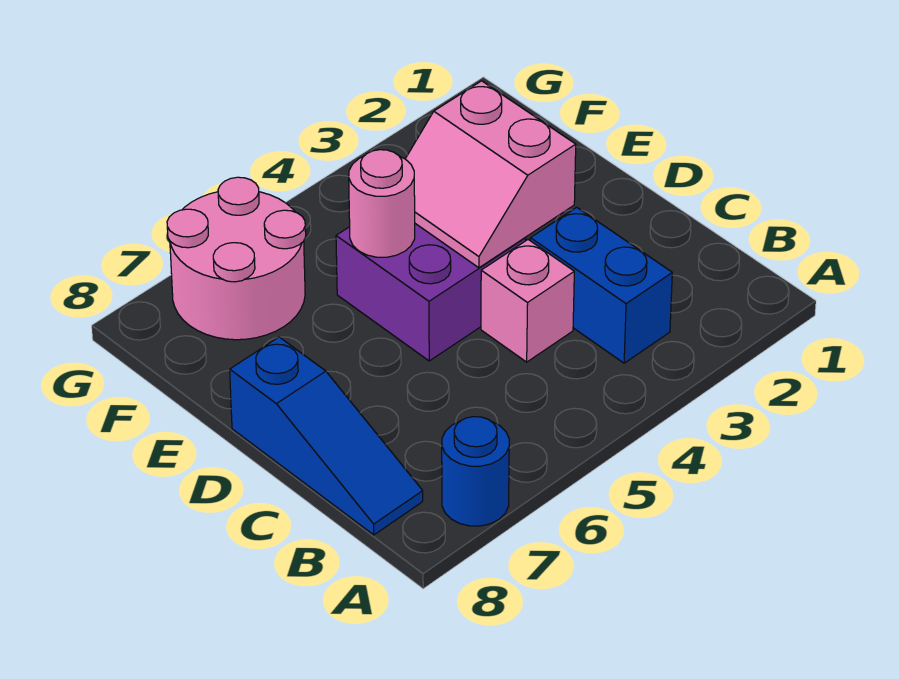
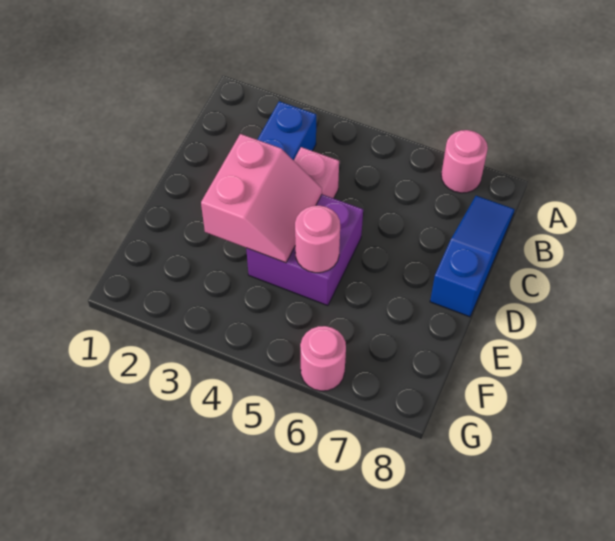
blue round brick A7 level 1 -> pink round brick A7 level 1
pink round brick F6:G7 level 1 -> pink round brick G6 level 1

